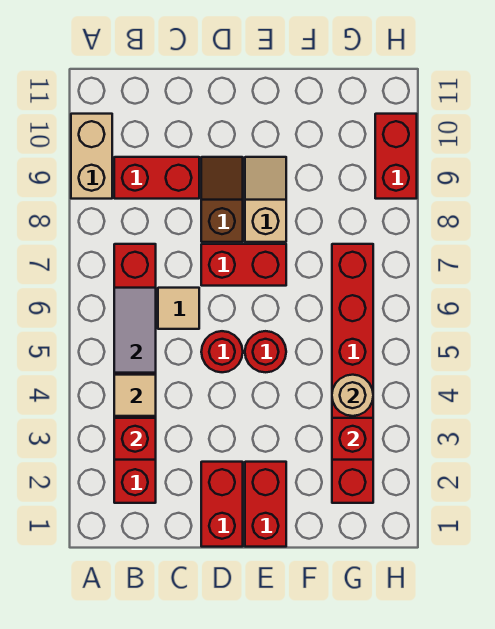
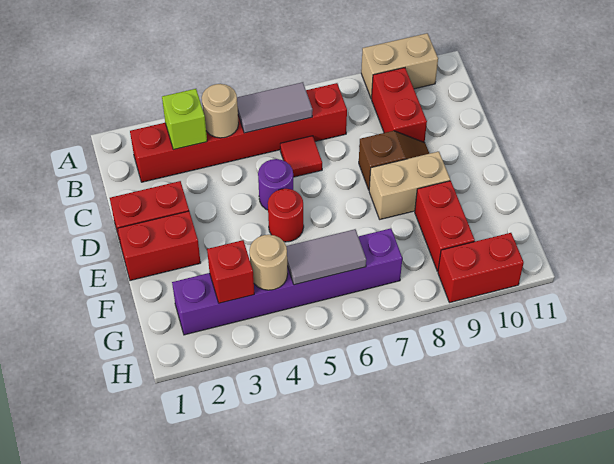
red brick B3 level 2 -> lime brick B3 level 2
tan tile B4 level 2 -> tan round brick B4 level 2
tan tile C6 level 1 -> red tile C6 level 1
red round brick D5 level 1 -> purple round brick D5 level 1
red brick D7:E7 level 1 -> red brick F9:G9 level 1
tan slope E8:E9 level 1 top 8 -> tan brick E8:E9 level 1
red brick G2:G7 level 1 -> purple brick G2:G7 level 1
none -> grey tile G5:G6 level 2

